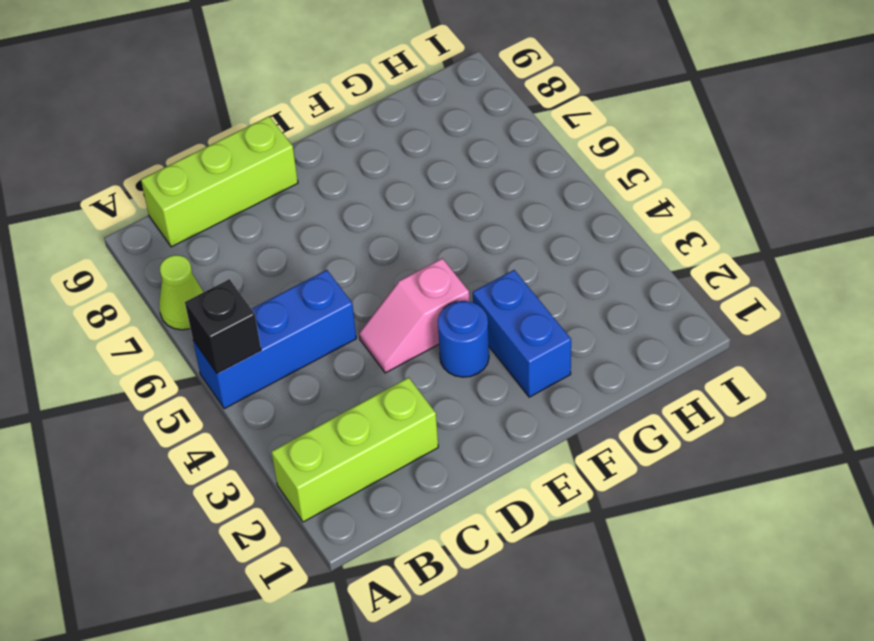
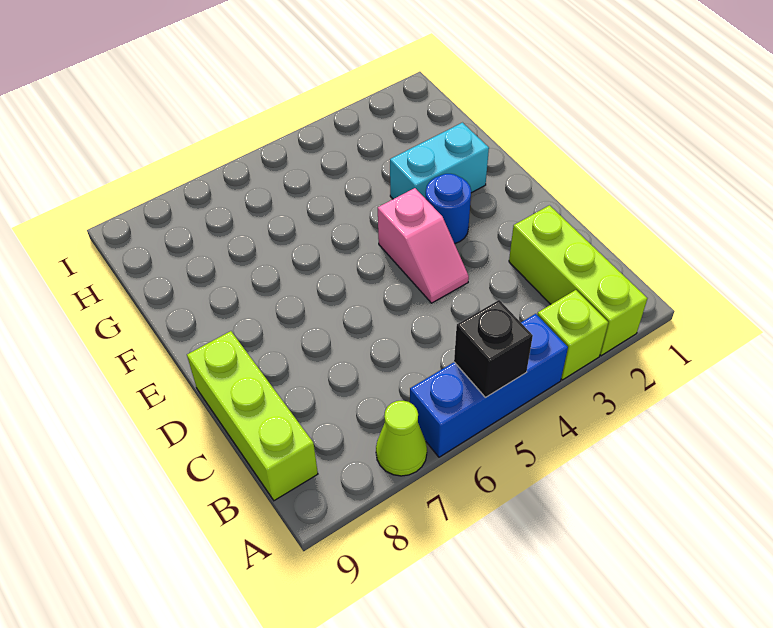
none -> lime brick A3 level 1
blue brick A5:C5 level 1 -> blue brick A4:A6 level 1
blue brick F2:F3 level 1 -> cyan brick F2:F3 level 1

